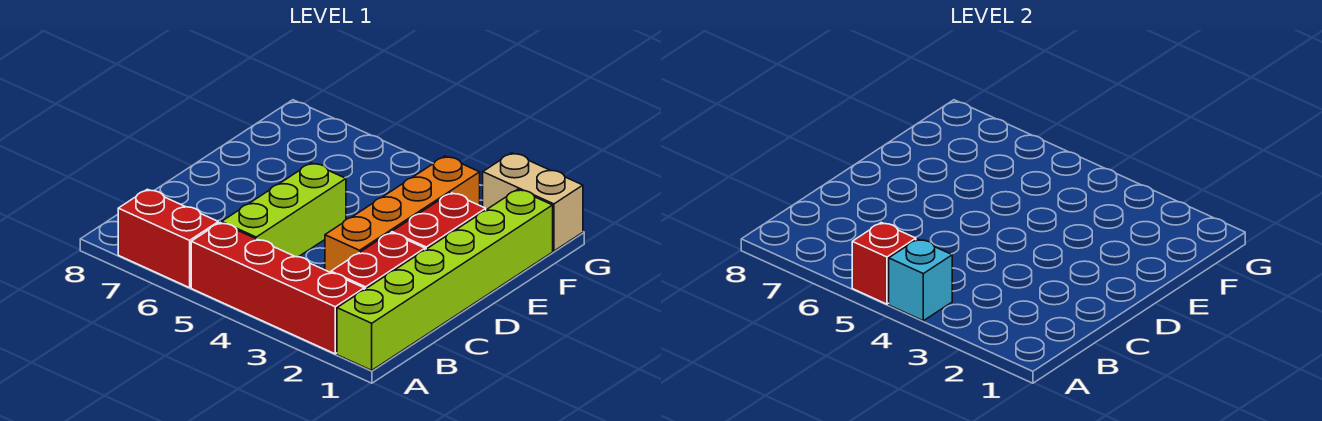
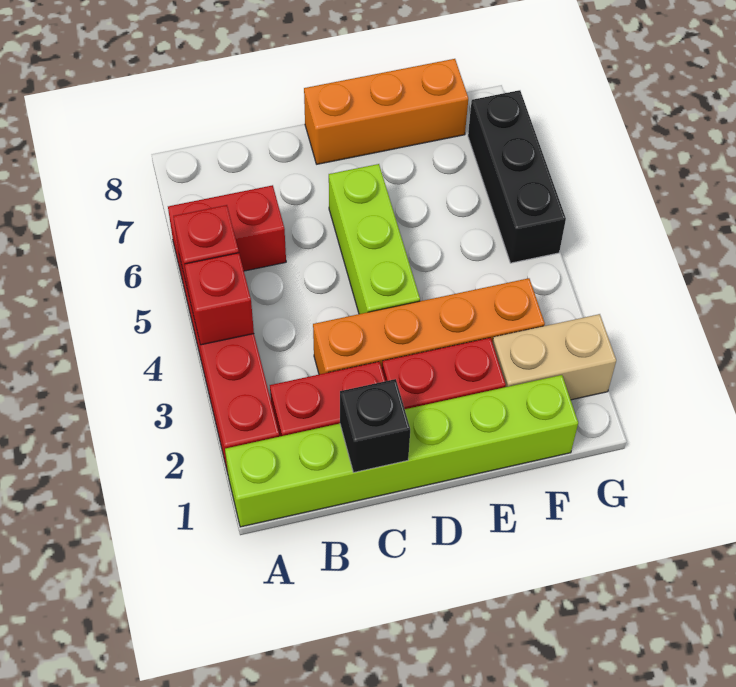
cyan brick A4 level 2 -> red brick A4 level 2
red brick A6:A7 level 1 -> red brick A6:B6 level 1
lime brick B5:D5 level 1 -> lime brick D4:D6 level 1
none -> black brick C1 level 2
none -> orange brick D8:F8 level 1
tan brick G1:G2 level 1 -> tan brick F2:G2 level 1
none -> black brick G5:G7 level 1

